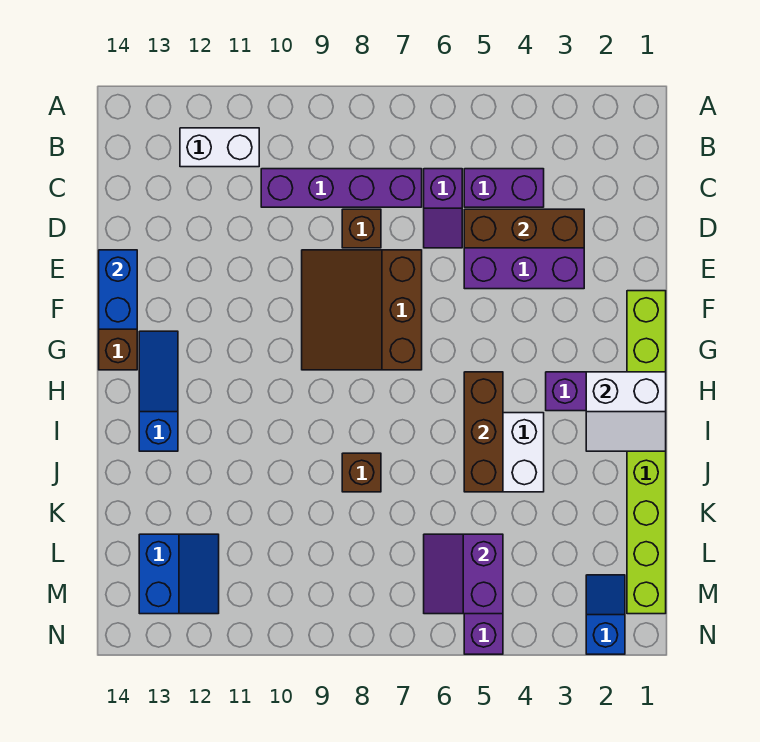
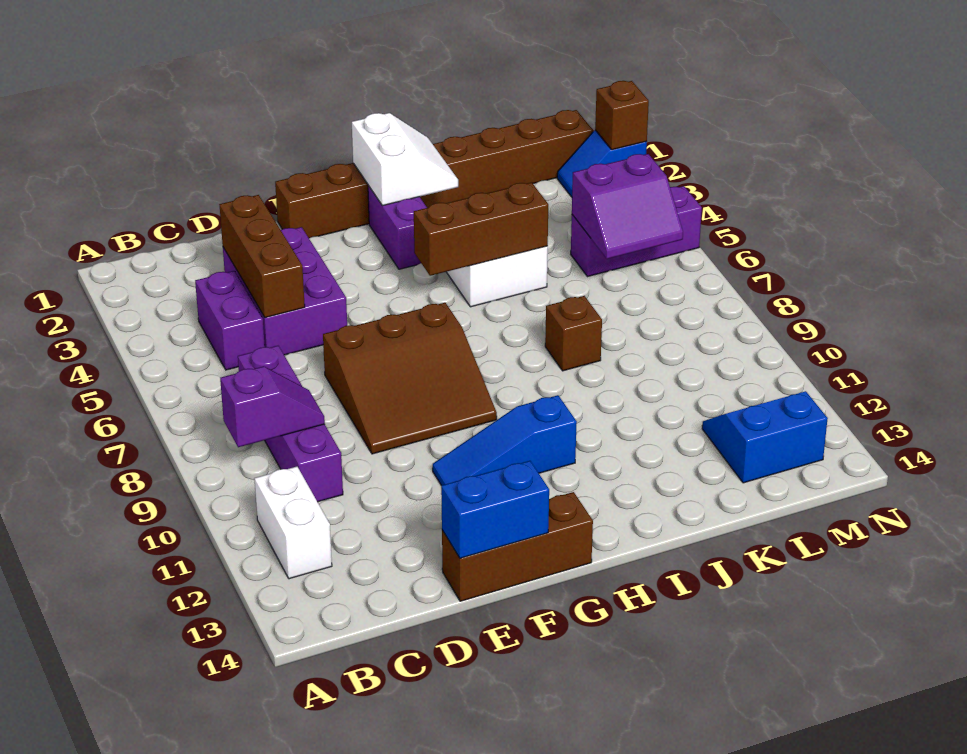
purple slope C6:D6 level 1 top C -> purple slope B9:C9 level 2 top B
brown brick D8 level 1 -> brown brick N2 level 2
lime brick F1:M1 level 1 -> brown brick F1:M1 level 1
blue slope G13:I13 level 1 top I -> blue slope F11:H11 level 1 top H

